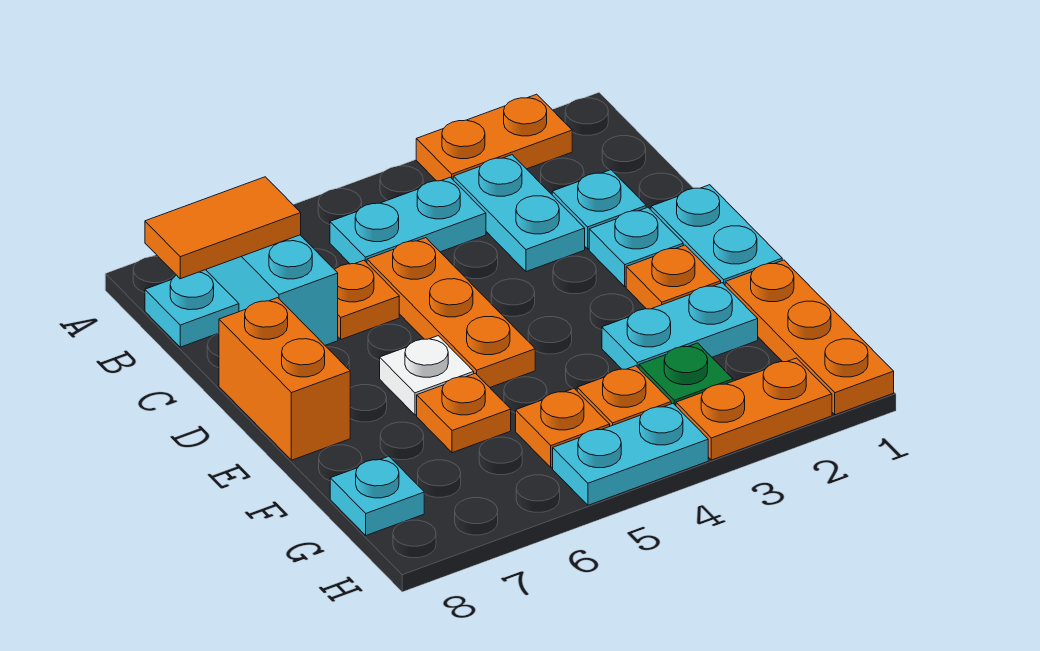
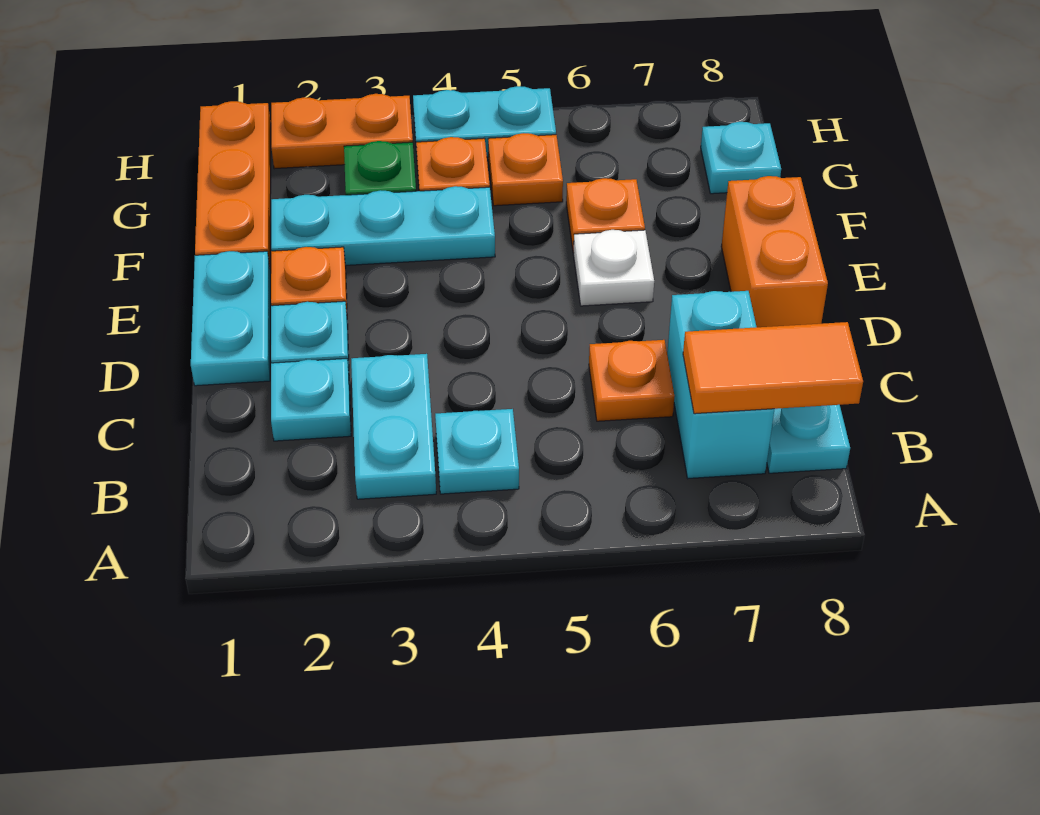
orange plate A2:A3 level 1 -> none
cyan plate B4:B5 level 1 -> cyan plate B4 level 1
orange plate C5:E5 level 1 -> none
cyan plate F2:F3 level 1 -> cyan plate F2:F4 level 1

